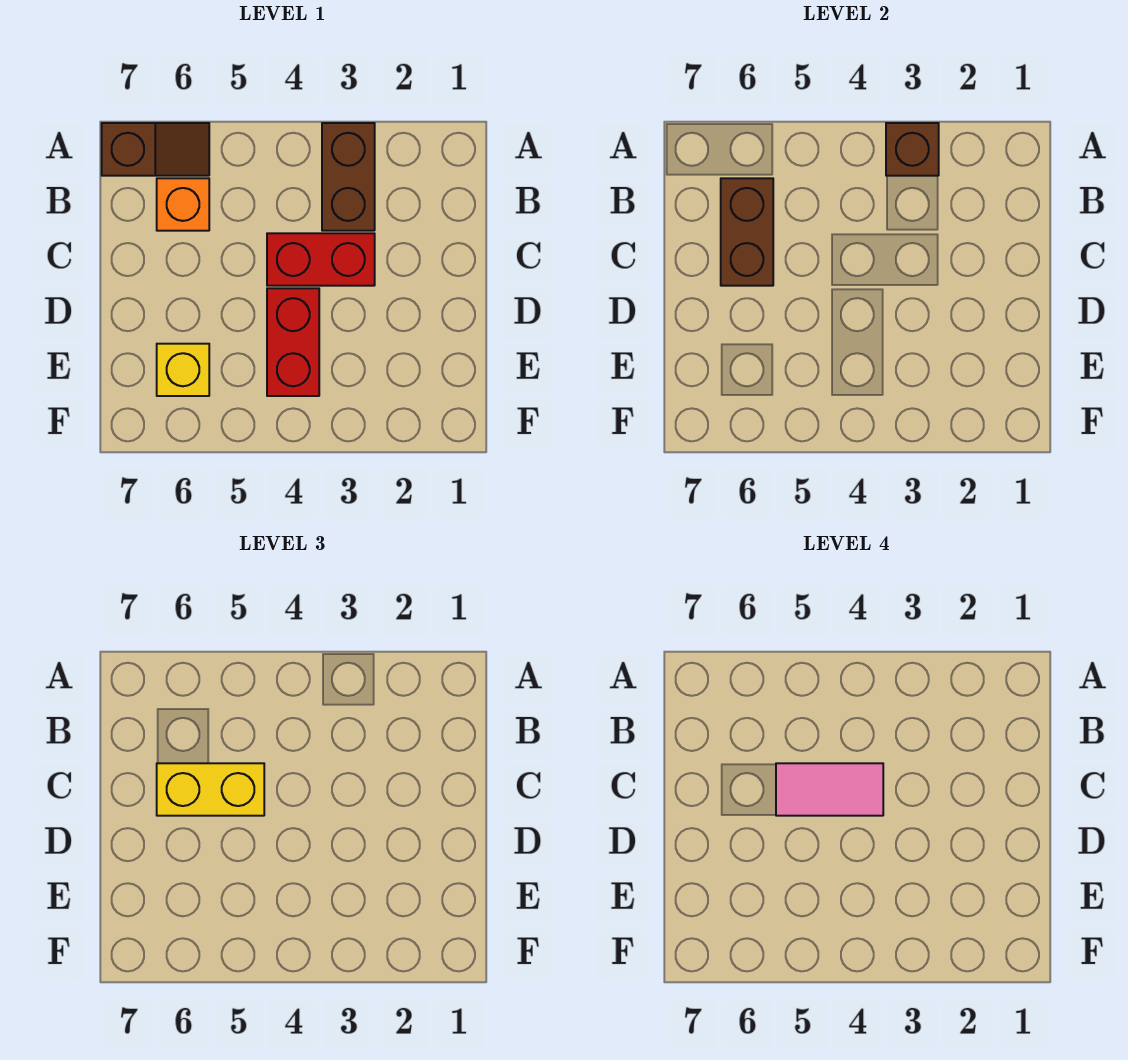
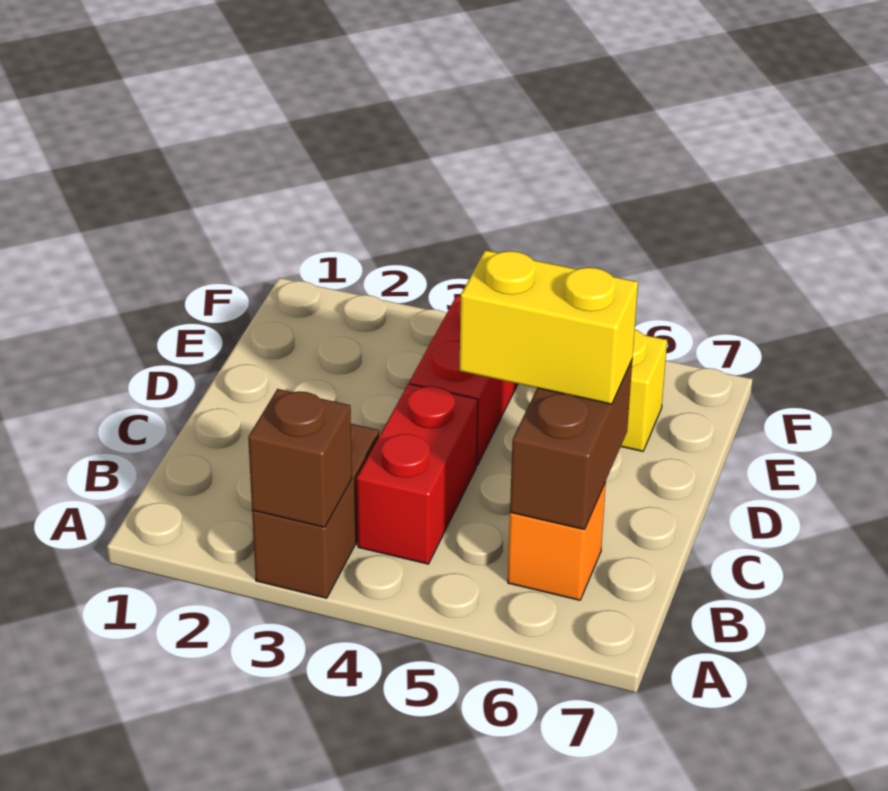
brown slope A6:A7 level 1 top 7 -> none
red brick C3:C4 level 1 -> red brick B4:C4 level 1
pink tile C4:C5 level 4 -> none

